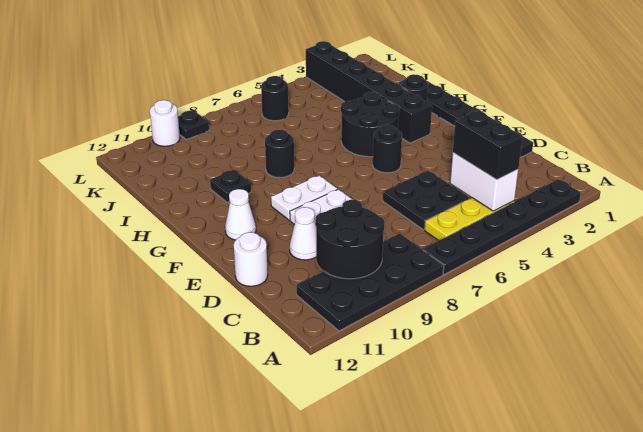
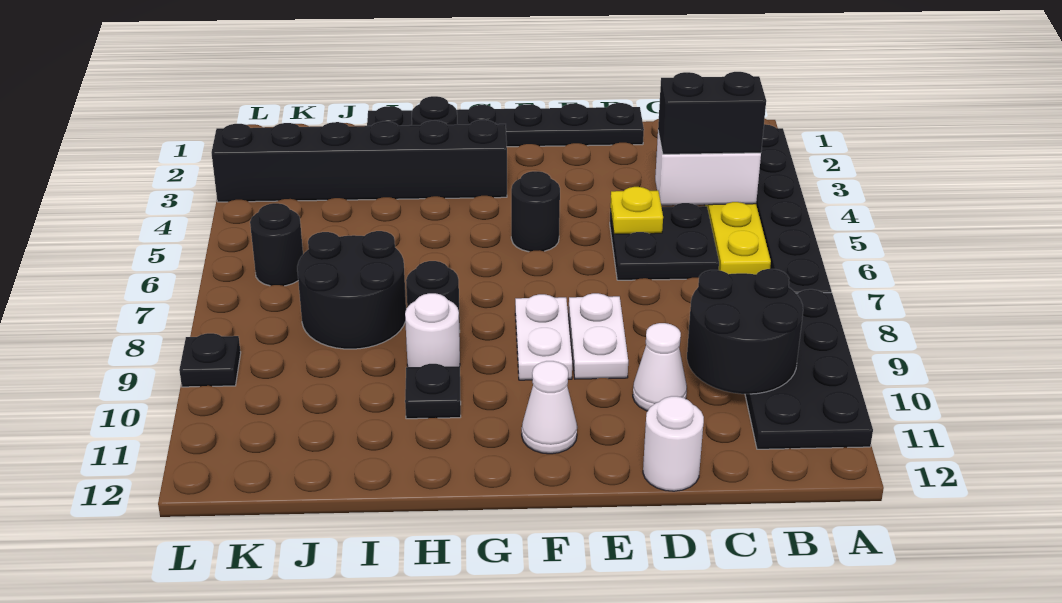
none -> yellow plate D5 level 2
black round brick G4:H5 level 1 -> black round brick I7:J8 level 1
white round brick L10 level 1 -> white round brick H9 level 1

